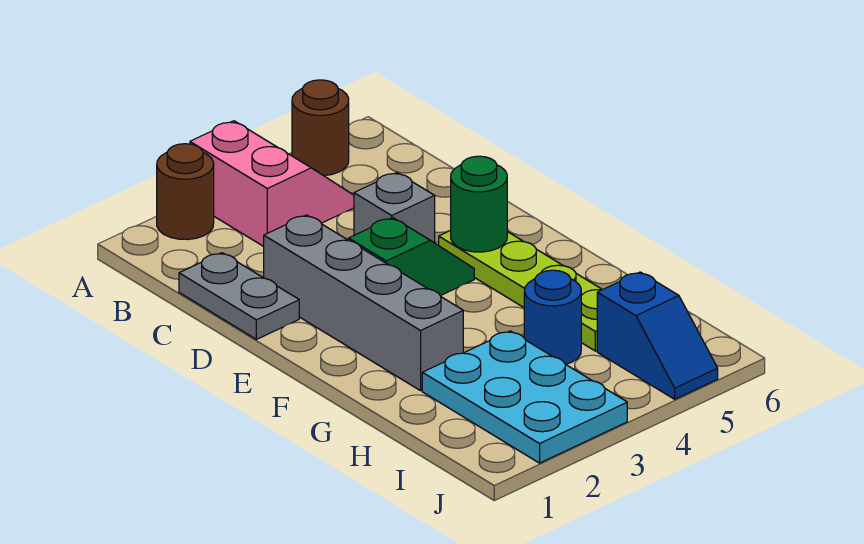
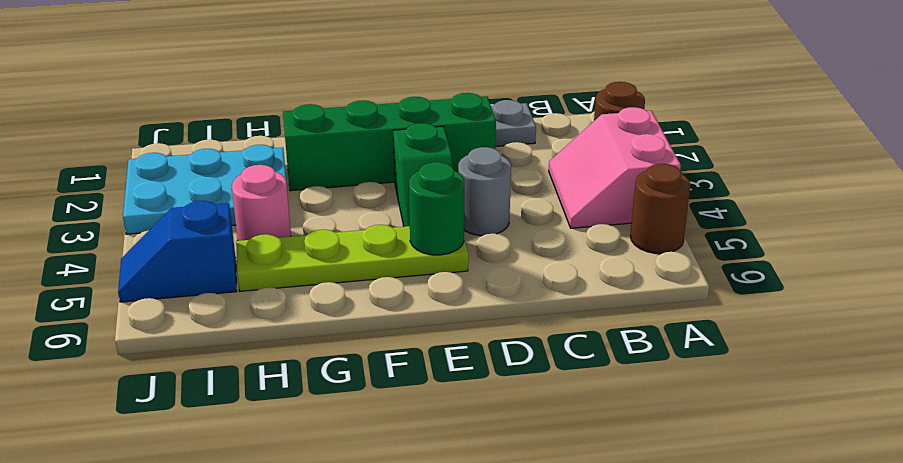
pink slope A3:B4 level 1 top 3 -> pink slope A3:B4 level 1 top A
grey brick D2:G2 level 1 -> green brick D2:G2 level 1
grey brick D4 level 1 -> grey round brick D4 level 1
blue round brick H4 level 1 -> pink round brick H4 level 1

